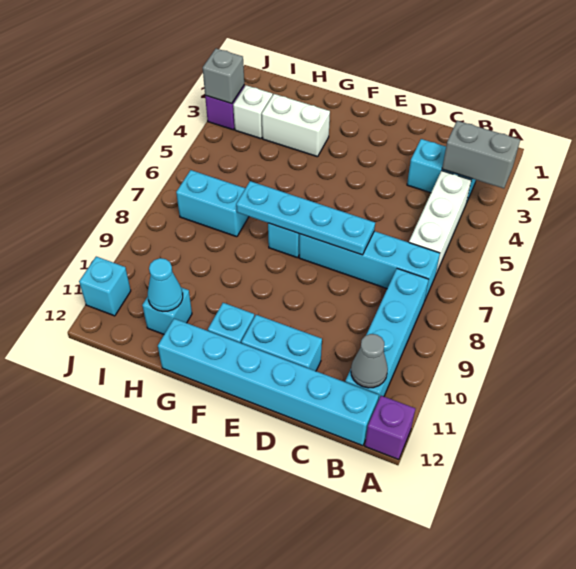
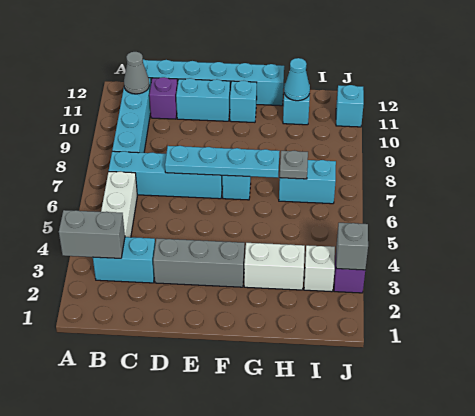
purple brick A12 level 1 -> purple brick C11 level 1
none -> grey brick D3:F3 level 1
none -> grey plate H7 level 2

